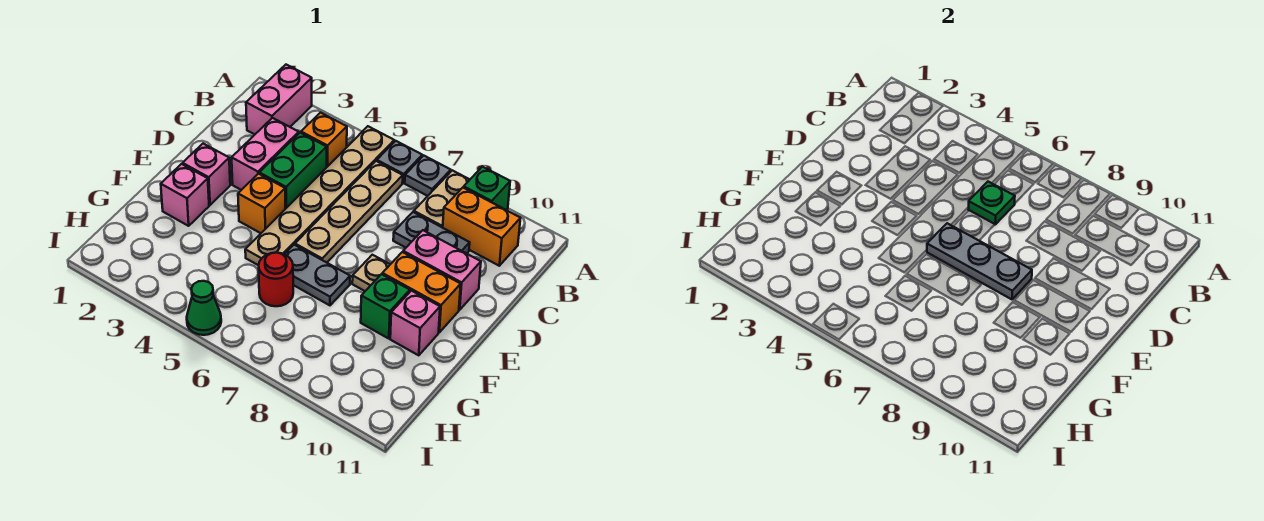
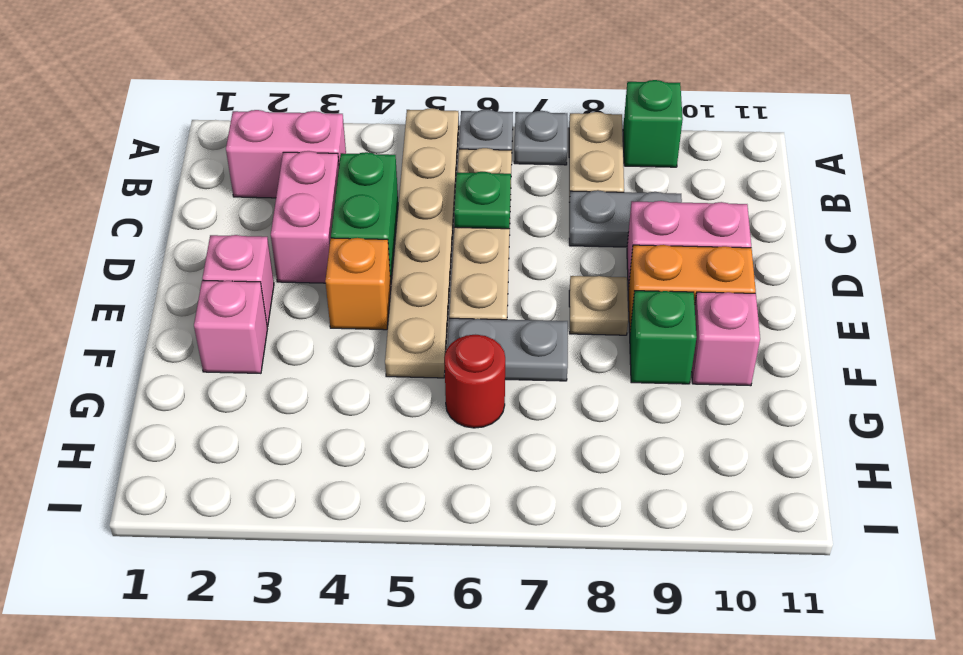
pink brick A2:B2 level 1 -> pink brick B2:B3 level 1
orange brick B4 level 1 -> none
orange brick B9:B10 level 1 -> none
grey plate E6:E8 level 2 -> none
green cone I5 level 1 -> none

